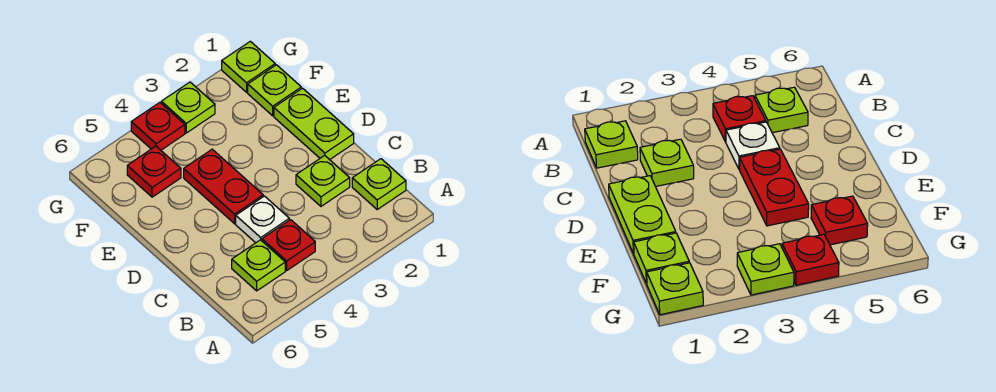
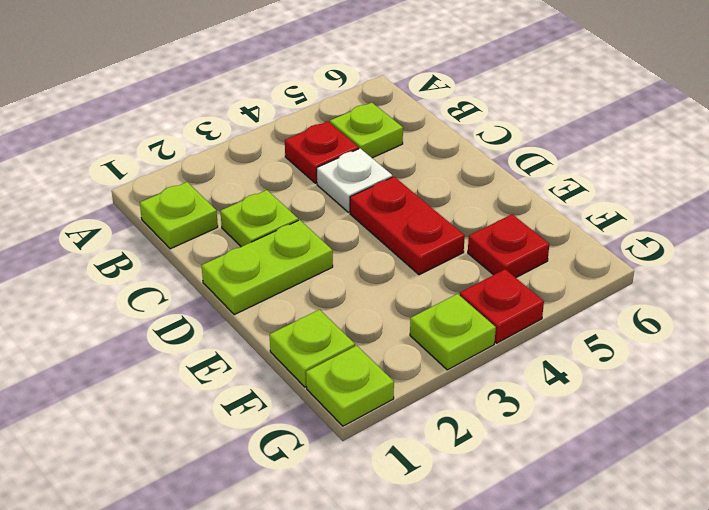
lime plate D1:E1 level 1 -> lime plate D1:D2 level 1

